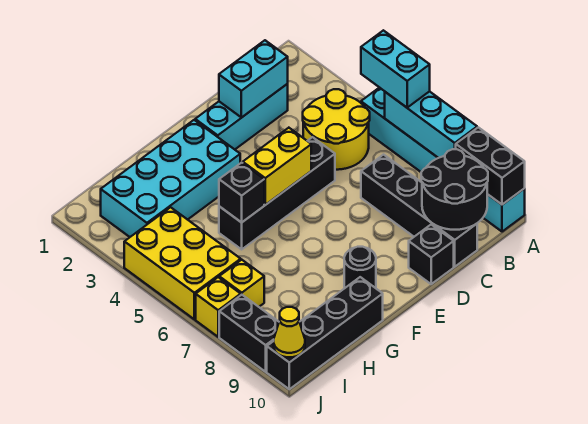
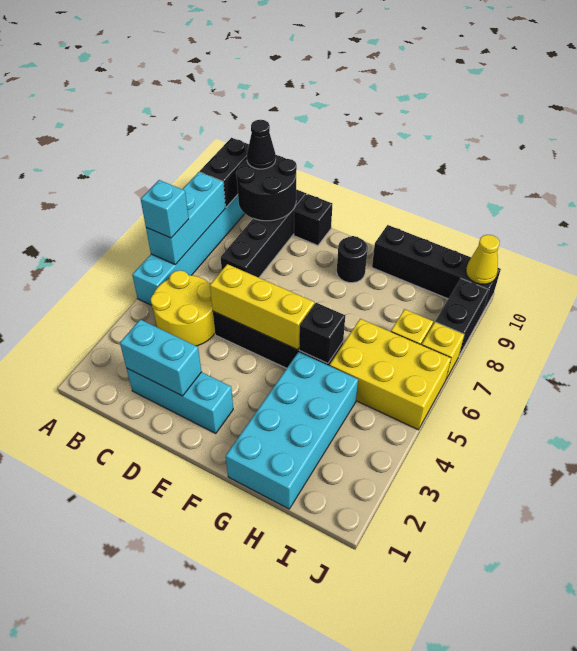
cyan brick A5:A6 level 3 -> cyan brick A6 level 3
none -> black cone B10 level 3
yellow brick E5:F5 level 2 -> yellow brick D5:F5 level 2
cyan brick F2:I3 level 1 -> cyan brick G1:H4 level 1
yellow brick I4:J6 level 1 -> yellow brick H5:J6 level 1

